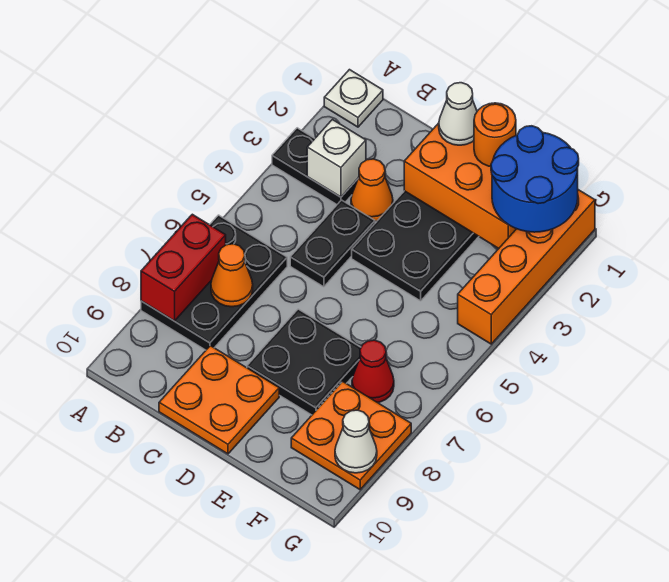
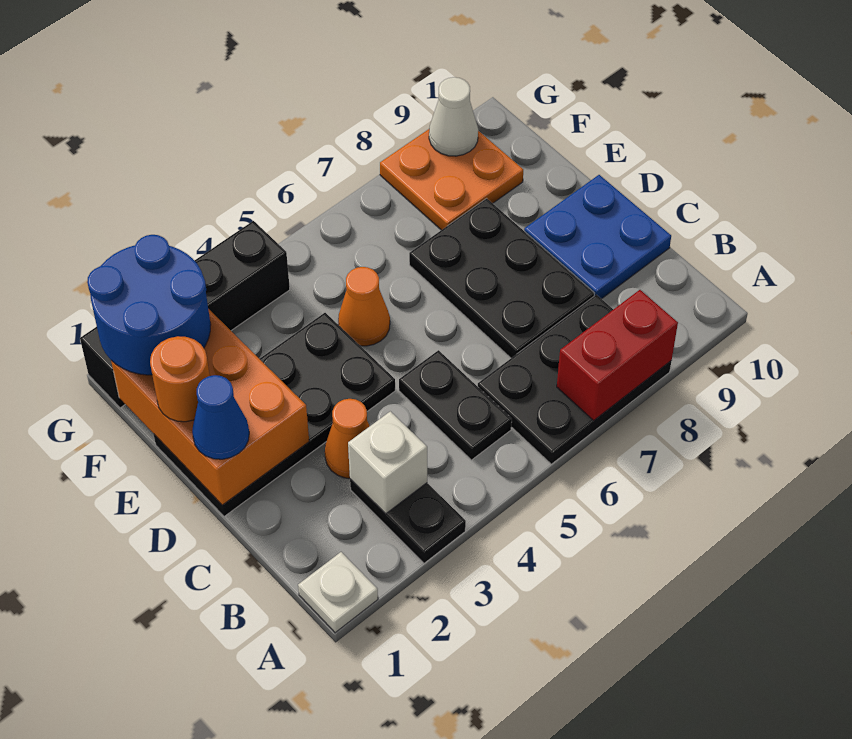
orange cone B7 level 2 -> orange cone E5 level 1
black plate C4:C5 level 1 -> black plate B5:C5 level 1
orange plate C9:D10 level 1 -> blue plate C9:D10 level 1
white cone D1 level 3 -> blue cone D1 level 3
black plate D7:E8 level 1 -> black plate C7:E8 level 1
red cone F7 level 1 -> none
orange brick G1:G4 level 1 -> black brick G1:G4 level 1

